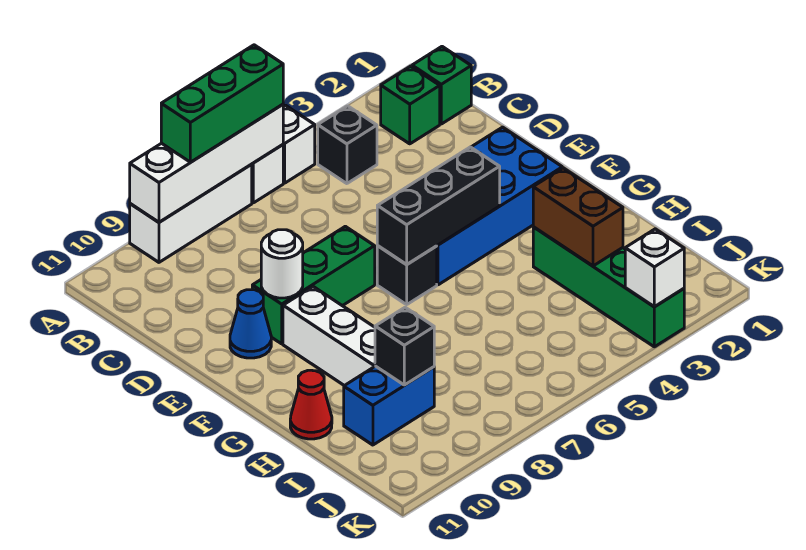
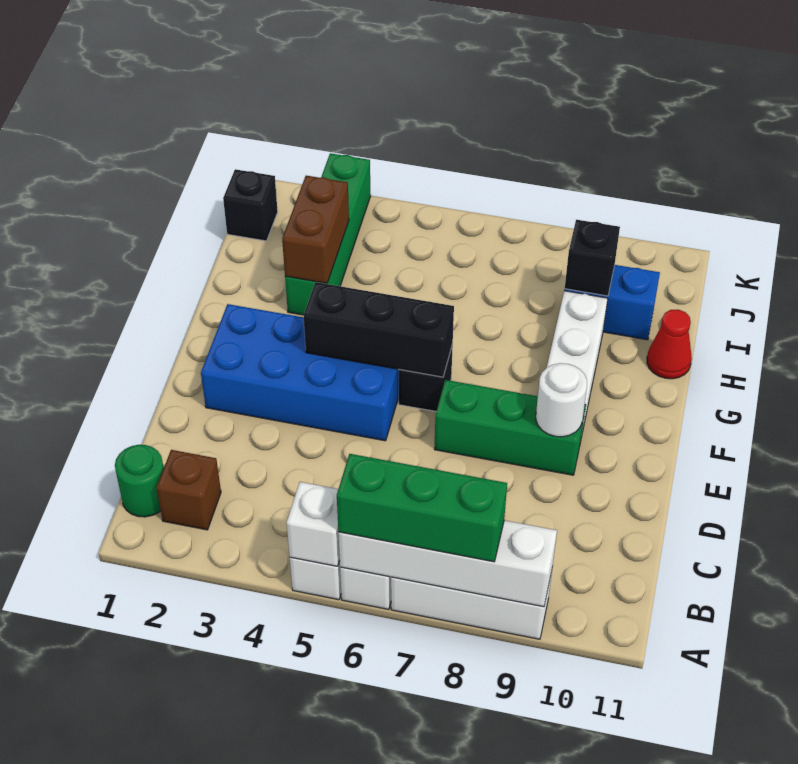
green brick B1 level 1 -> green round brick B1 level 1
green brick B2 level 1 -> brown brick B2 level 1
black brick B4 level 1 -> black brick J1 level 1
blue cone E10 level 1 -> none
white brick K3 level 2 -> white brick A5 level 2

